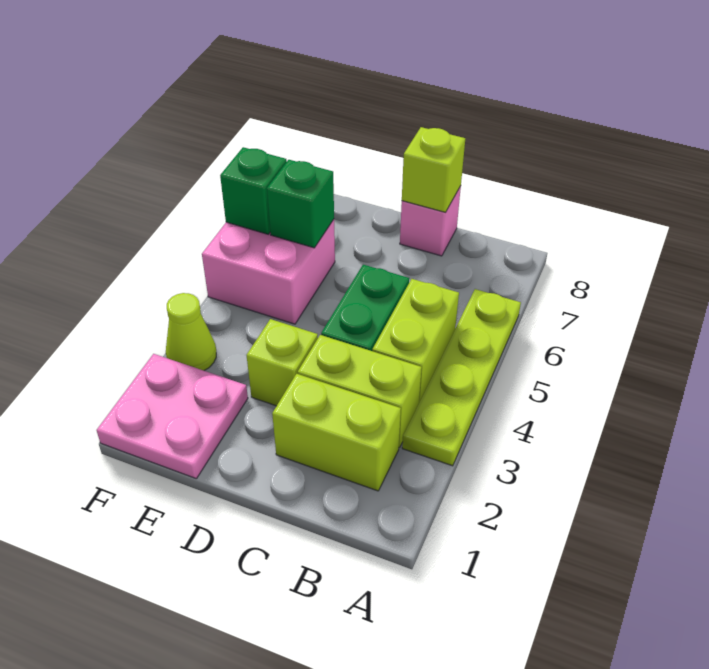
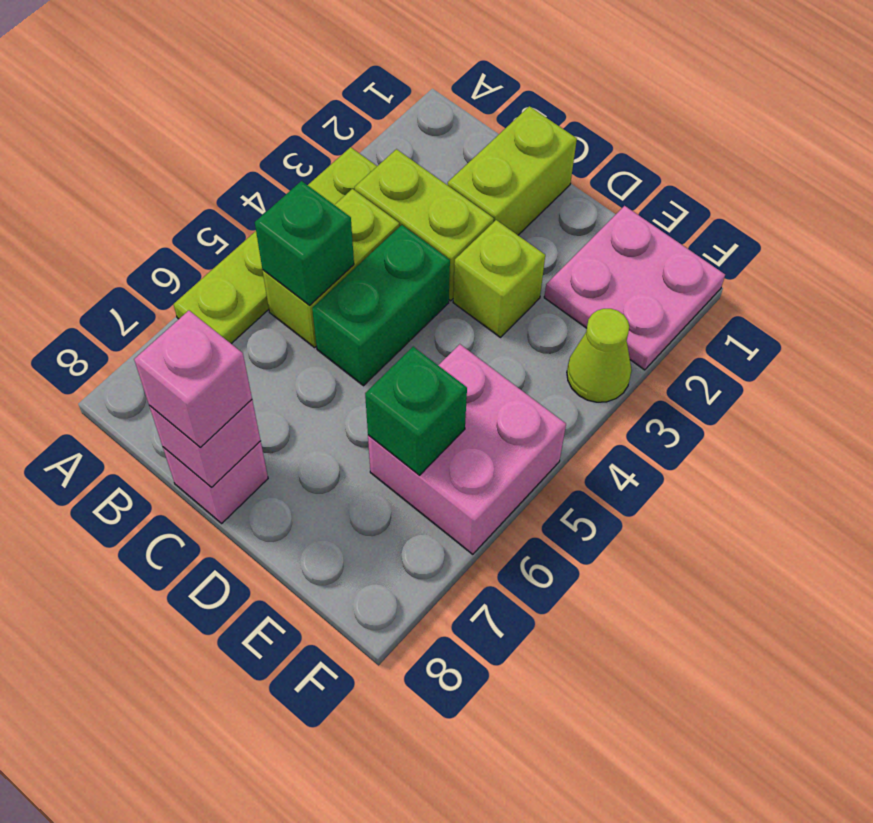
lime brick B2:C2 level 1 -> lime brick C1:C2 level 1
lime brick C8 level 2 -> pink brick C8 level 2
none -> pink brick C8 level 3
green brick F6 level 2 -> green brick B5 level 2

